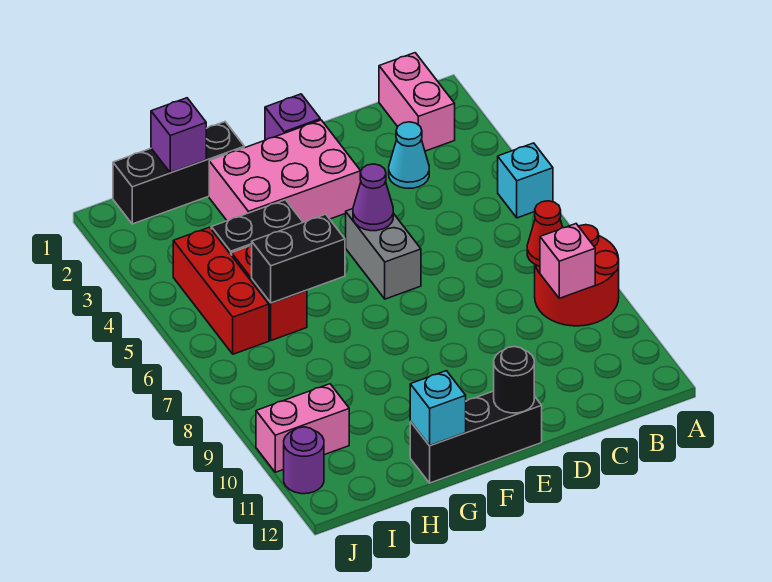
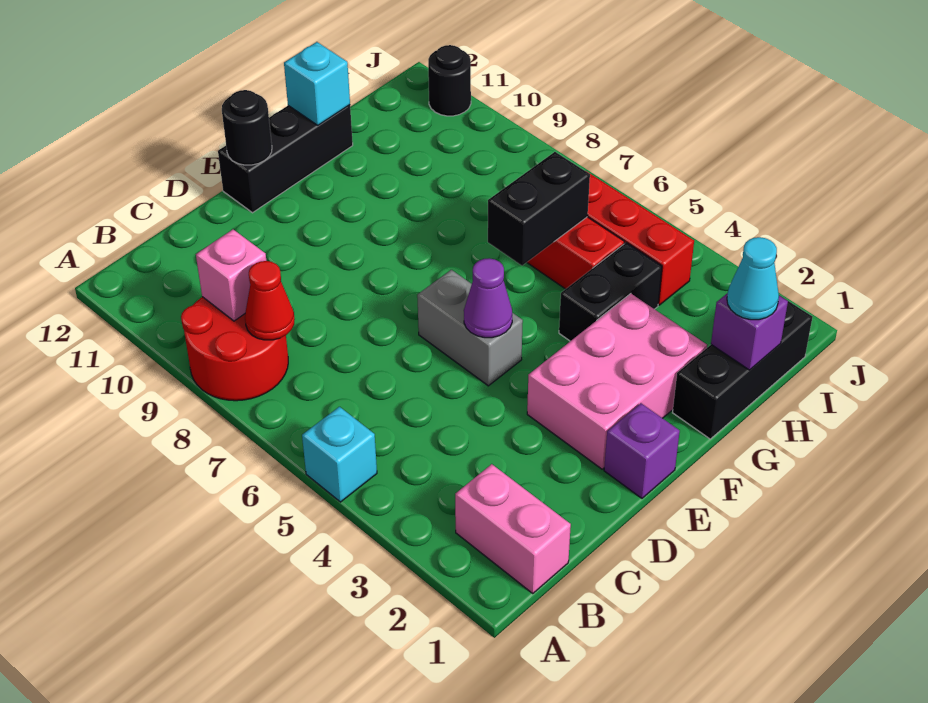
cyan cone C3 level 1 -> cyan cone H1 level 3
pink brick I10:J10 level 1 -> none
purple round brick J11 level 1 -> black round brick J11 level 1

